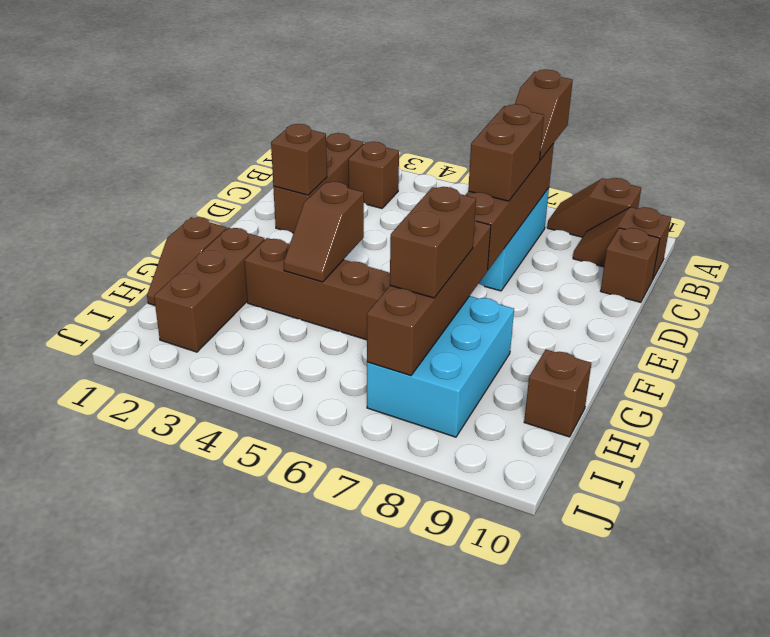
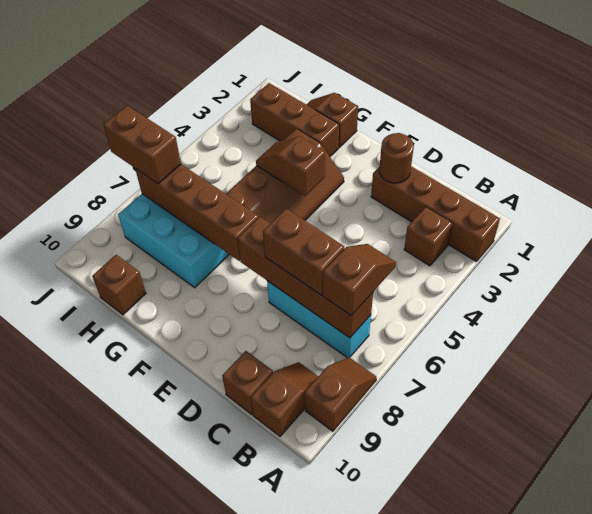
brown slope A7:B7 level 3 top A -> brown slope B6:B7 level 3 top 7
brown brick B2:D2 level 1 -> brown brick A2:D2 level 1
brown brick D2 level 2 -> brown round brick D2 level 2
brown brick G7:H7 level 3 -> brown brick I7:J7 level 3

